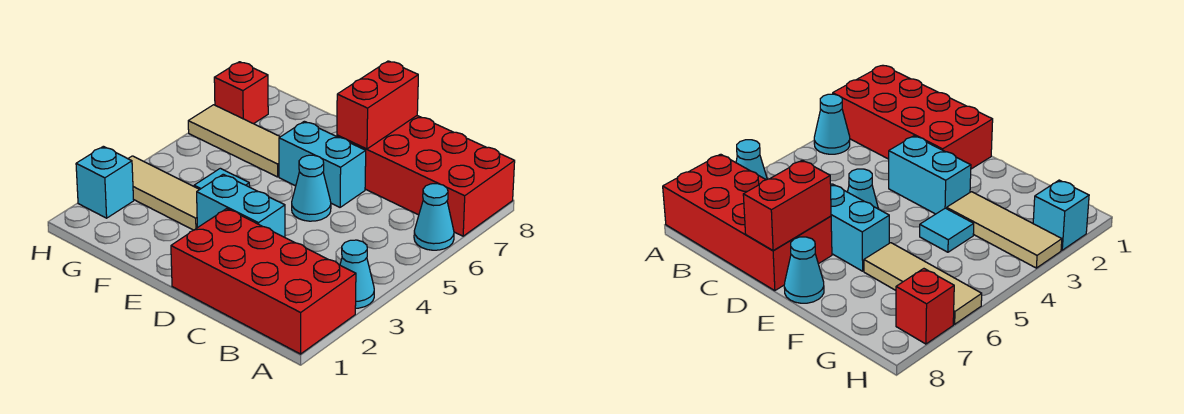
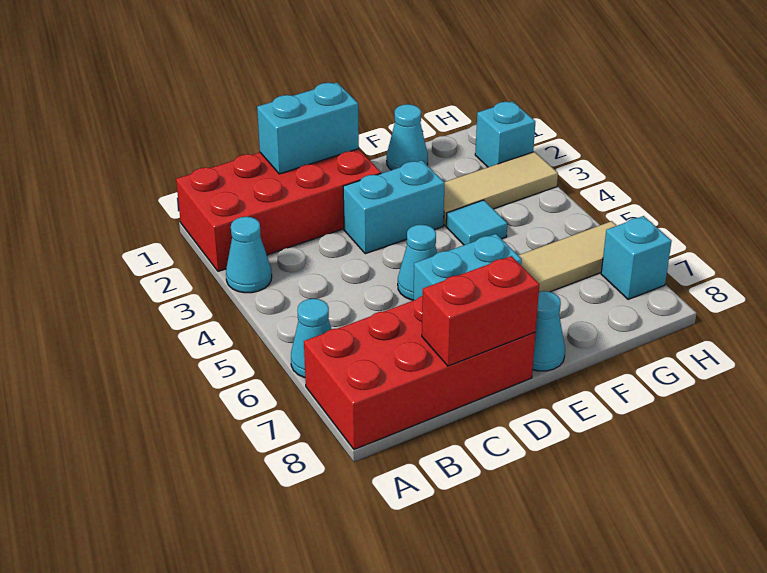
none -> cyan brick C1:D1 level 2
red brick D7:D8 level 2 -> red brick C8:D8 level 2
none -> cyan cone F1 level 1
red brick H7 level 1 -> cyan brick H7 level 1

